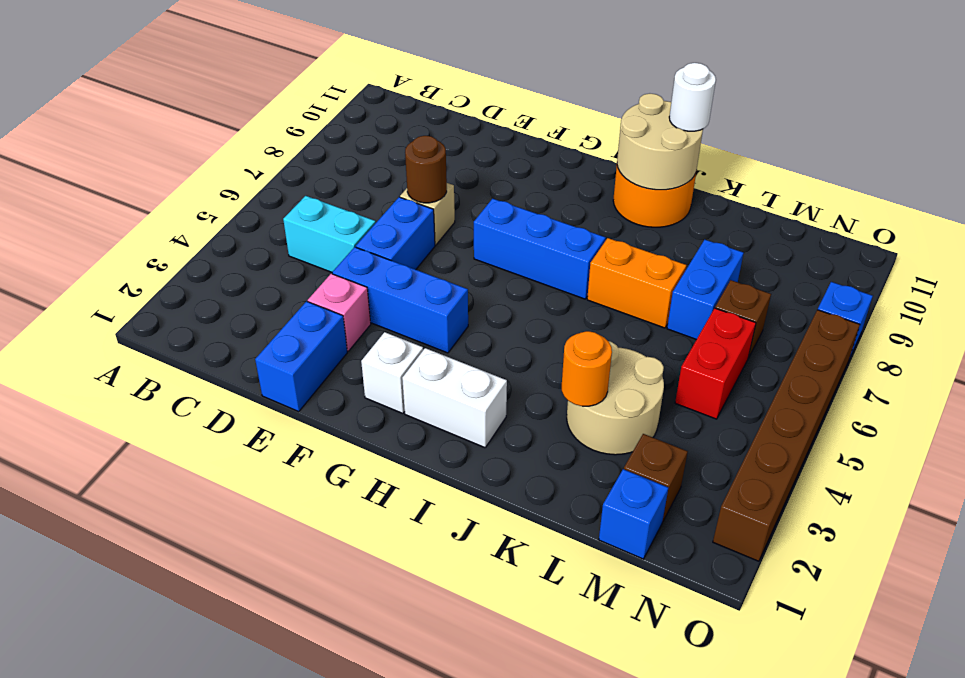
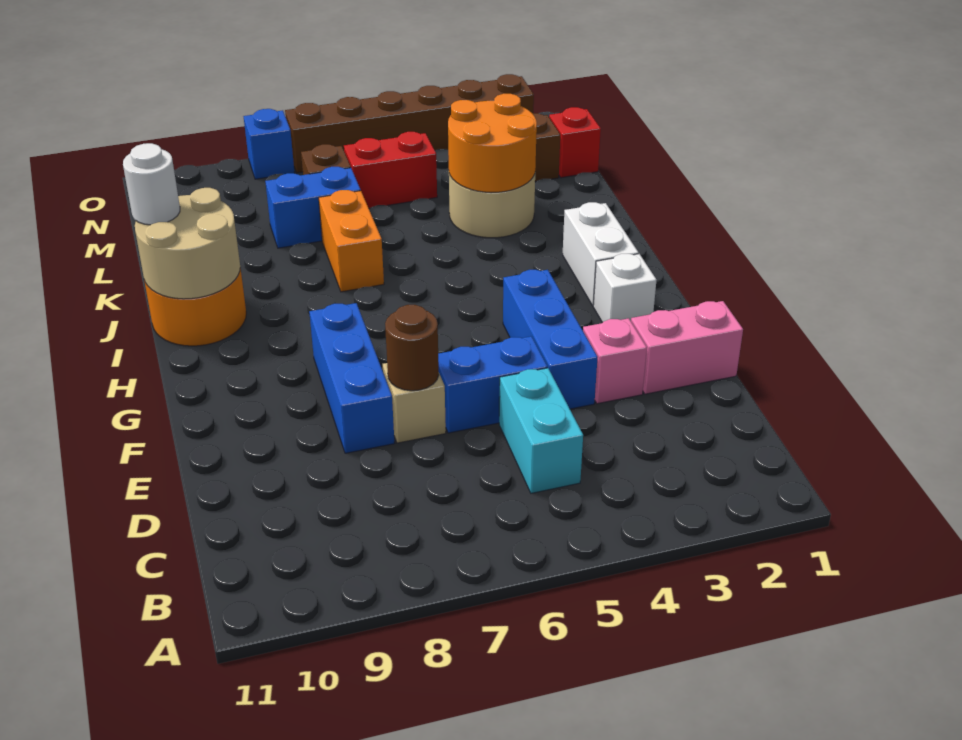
blue brick E1:E2 level 1 -> pink brick E1:E2 level 1
blue brick G7:I7 level 1 -> blue brick E8:G8 level 1
orange round brick K3 level 2 -> orange round brick K3:L4 level 2
blue brick M1 level 1 -> red brick M1 level 1

